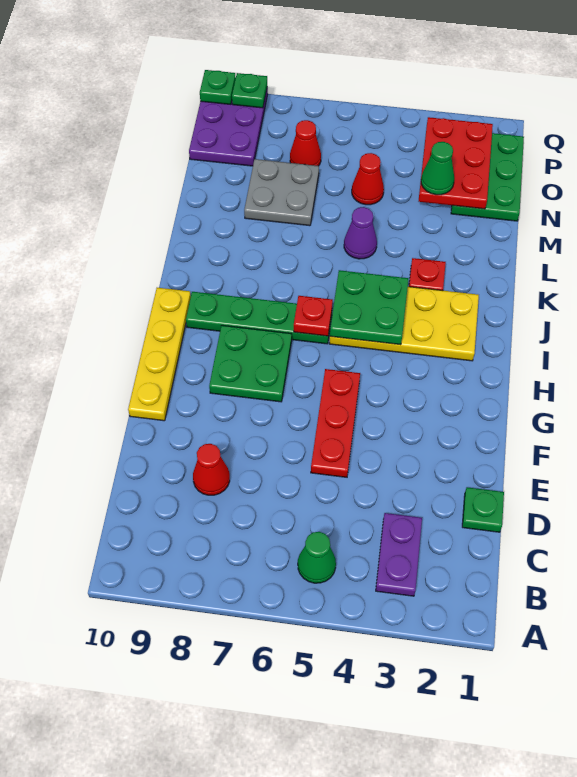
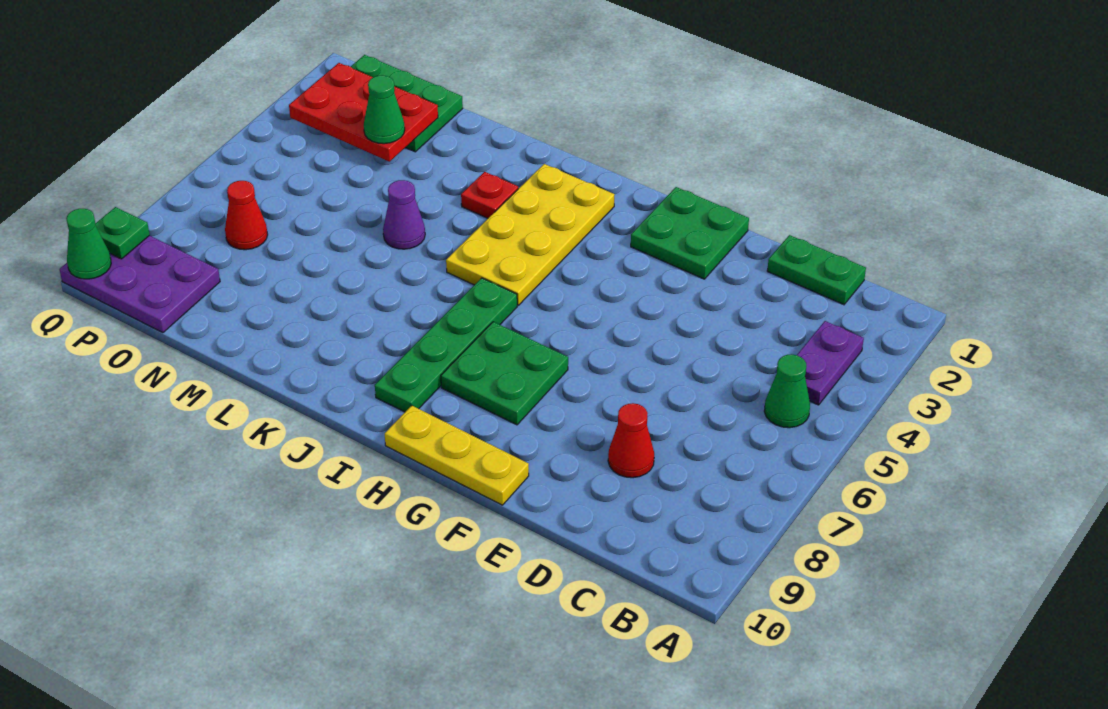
purple plate B3:C3 level 1 -> purple plate B3:B4 level 1
green plate D1 level 1 -> green plate C1:D1 level 1
red plate E5:G5 level 1 -> none
yellow plate F10:I10 level 1 -> yellow plate F10:H10 level 1
green plate I4:J5 level 2 -> green plate F1:G2 level 1
red plate I6 level 2 -> none
grey plate M7:N8 level 1 -> none
red cone N5 level 1 -> none
green plate Q10 level 2 -> green cone Q10 level 2

